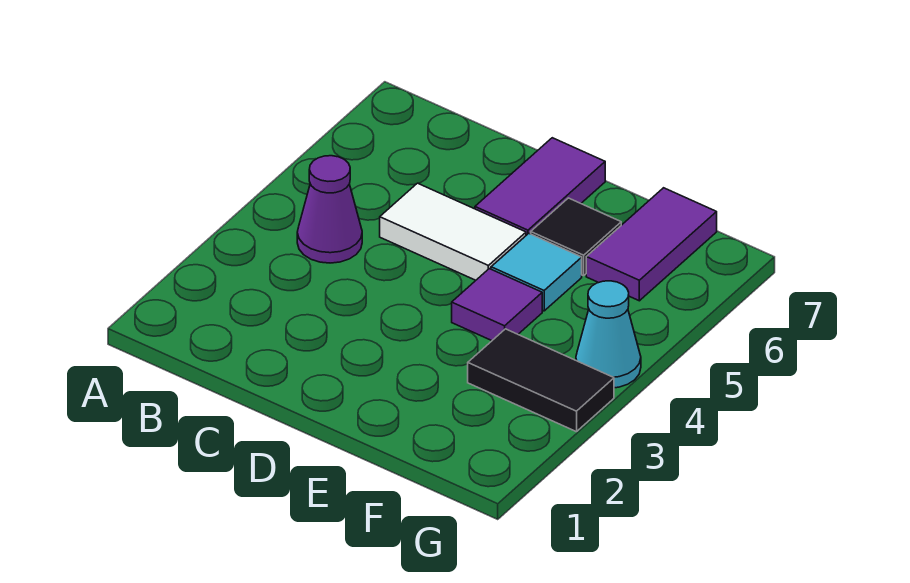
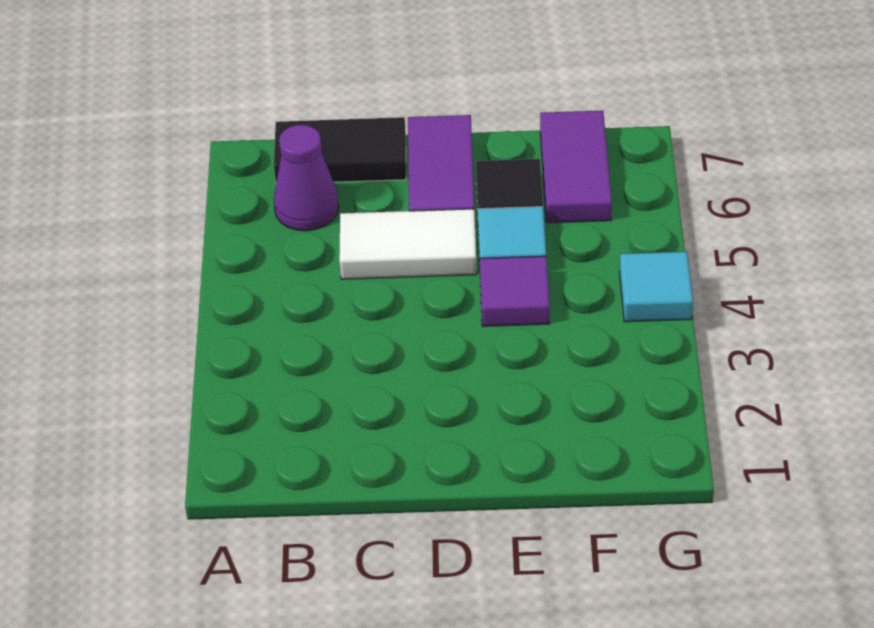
purple cone B4 level 1 -> purple cone B6 level 1
black tile F3:G3 level 1 -> black tile B7:C7 level 1
cyan cone G4 level 1 -> cyan tile G4 level 1

